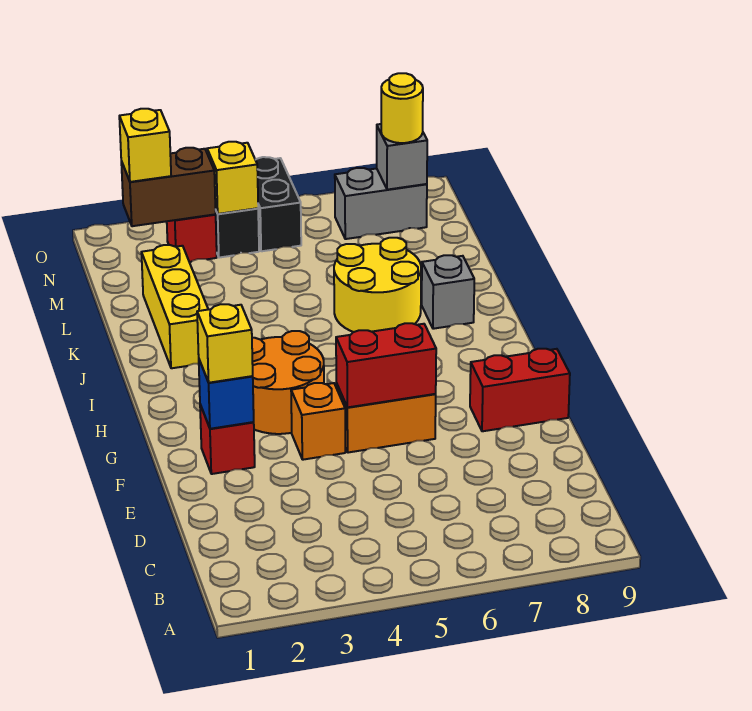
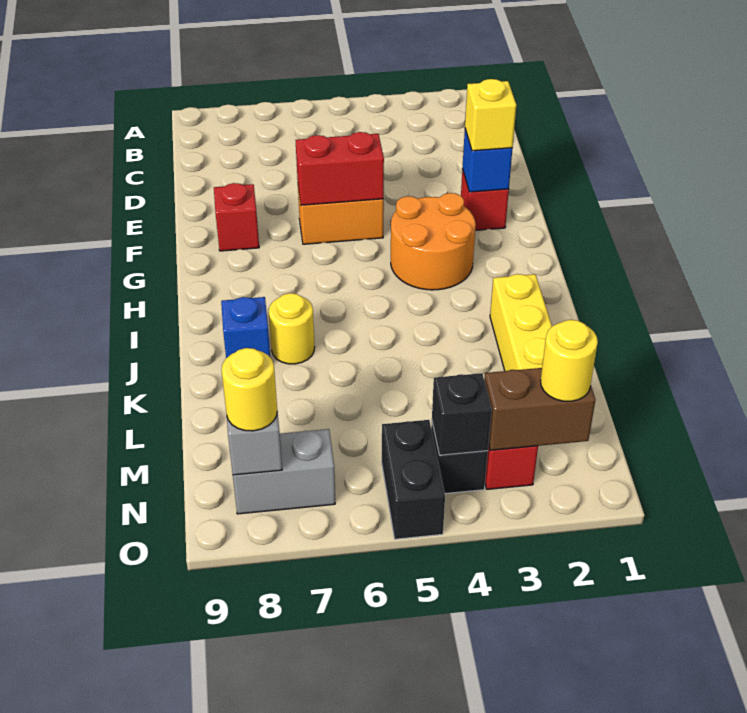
orange brick F4 level 1 -> none
red brick F8:F9 level 1 -> red brick F8 level 1
yellow round brick J6:K7 level 1 -> yellow round brick J7 level 1
grey brick J8 level 1 -> blue brick J8 level 1
yellow brick N2 level 3 -> yellow round brick N2 level 3
yellow brick N4 level 2 -> black brick N4 level 2

